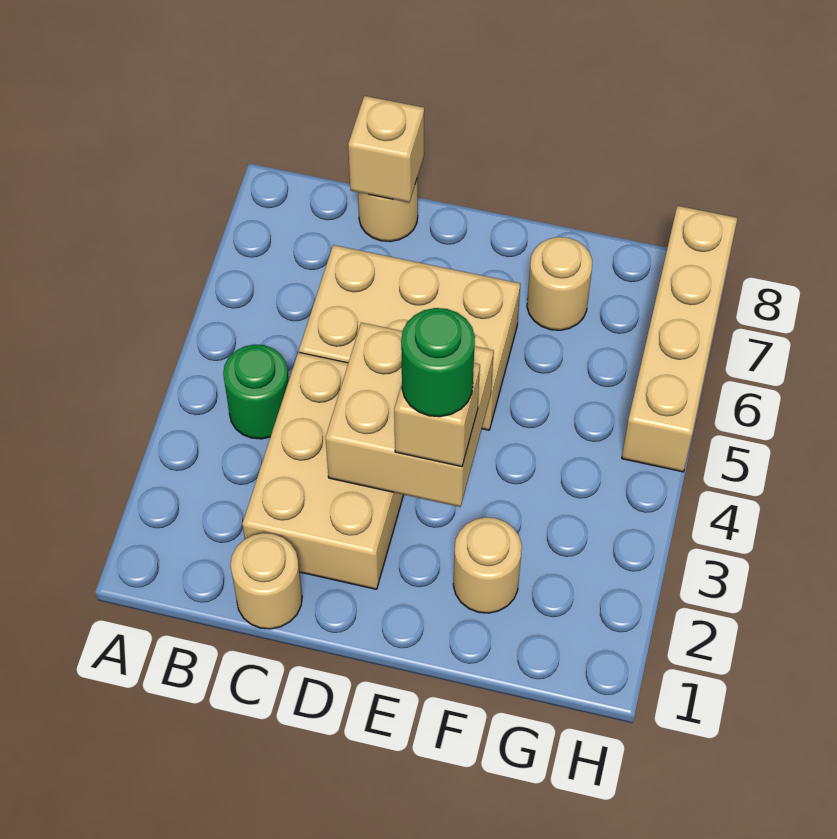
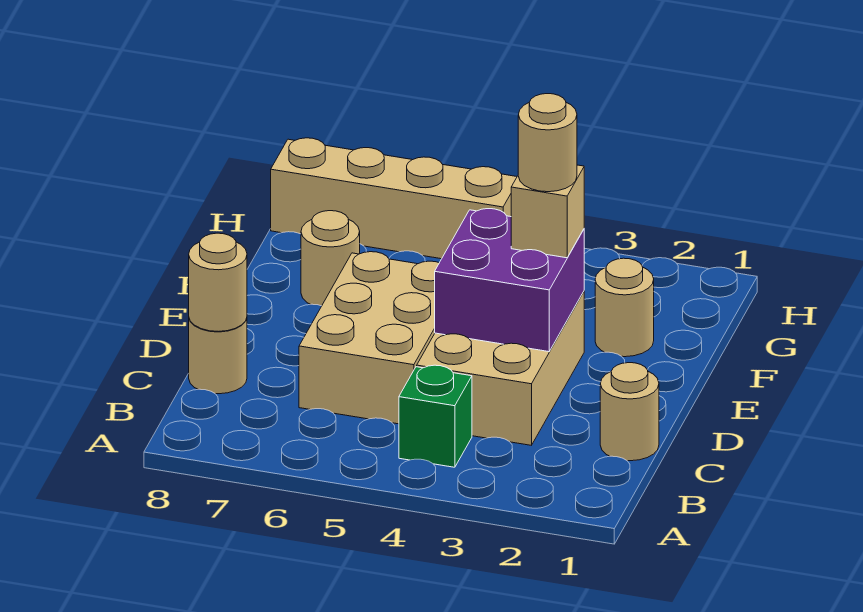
green round brick B4 level 1 -> green brick B4 level 1
tan brick C2:D4 level 1 -> tan brick C3:E4 level 1
tan brick C8 level 2 -> tan round brick C8 level 2
tan brick D3:E4 level 2 -> purple brick D3:E4 level 2
green round brick E3 level 4 -> tan round brick E3 level 4

